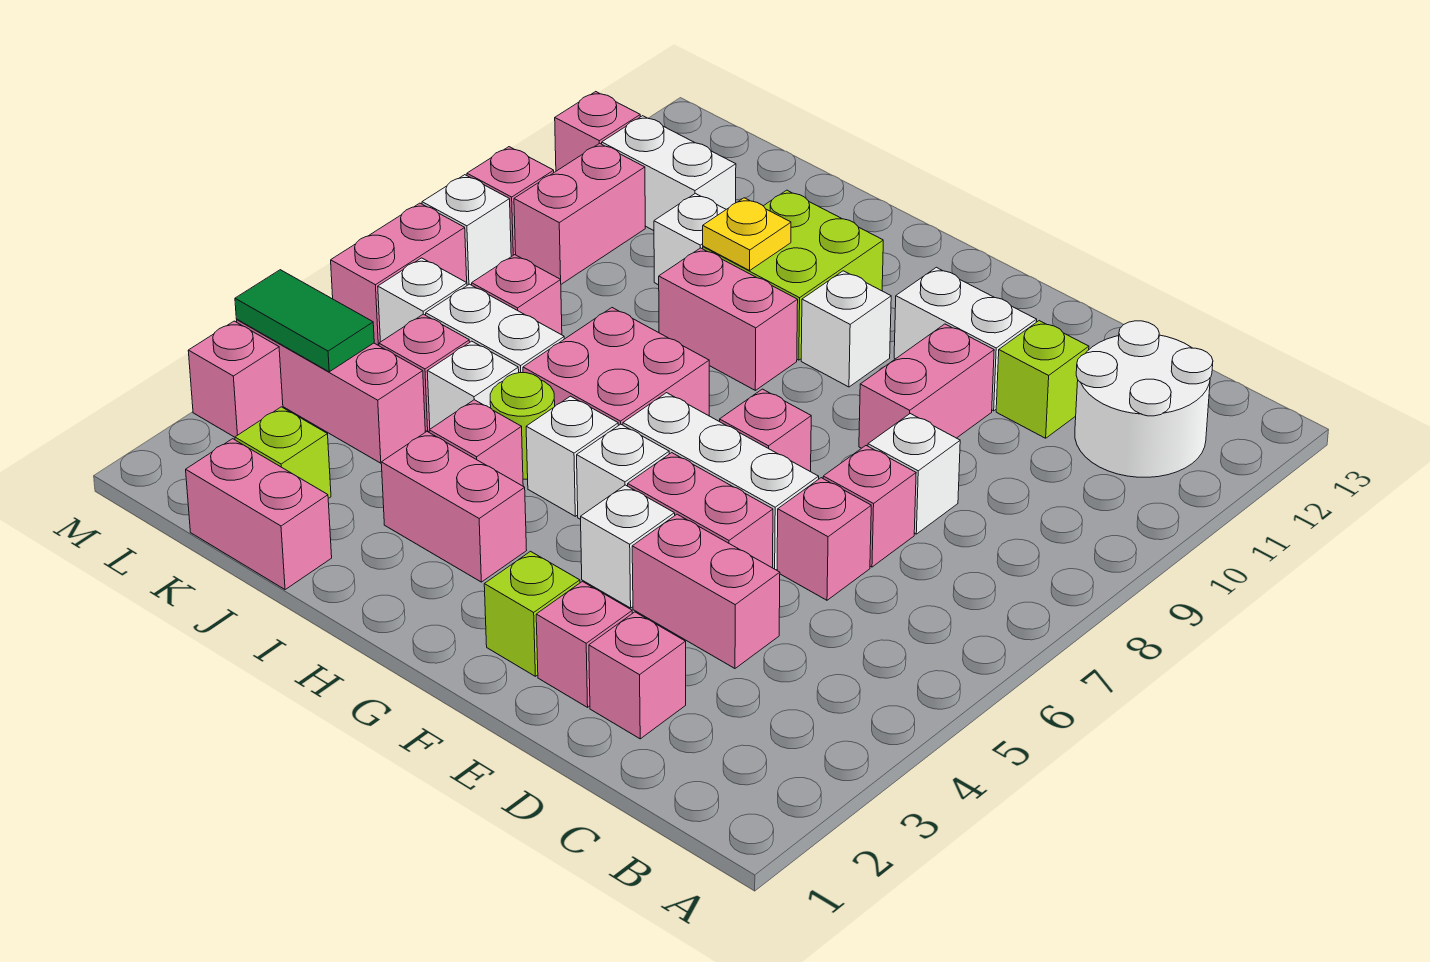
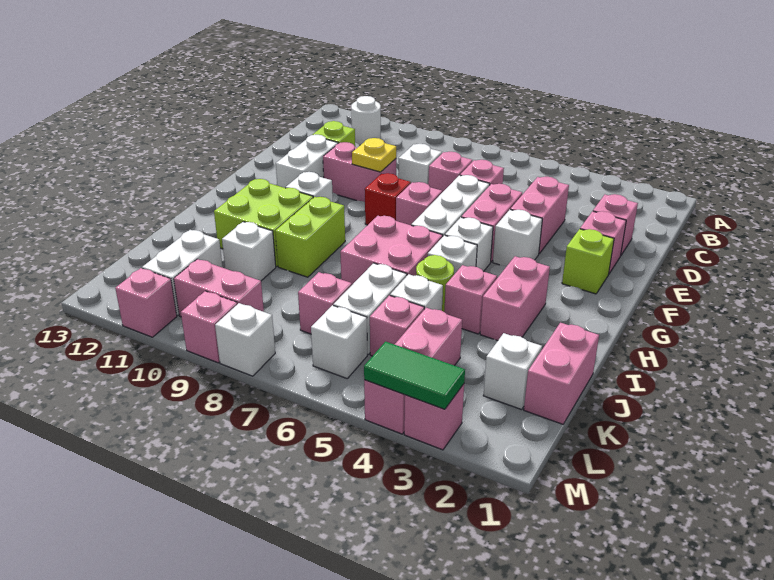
white round brick B11:C12 level 1 -> white round brick B11 level 1
none -> red brick F8 level 1
pink brick H9:I9 level 1 -> lime brick H9:I9 level 1
yellow plate I10 level 2 -> yellow plate E9 level 2
lime brick K2 level 1 -> white brick K2 level 1
green tile L4:M4 level 2 -> green tile M3:M4 level 2
pink brick M6:M7 level 1 -> none

